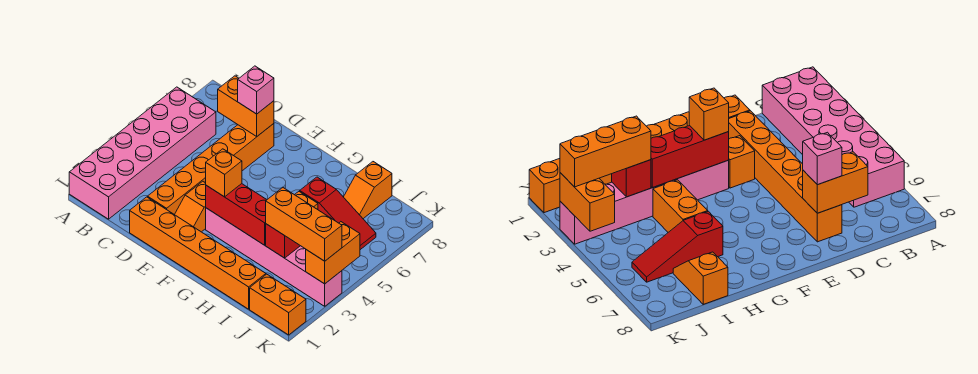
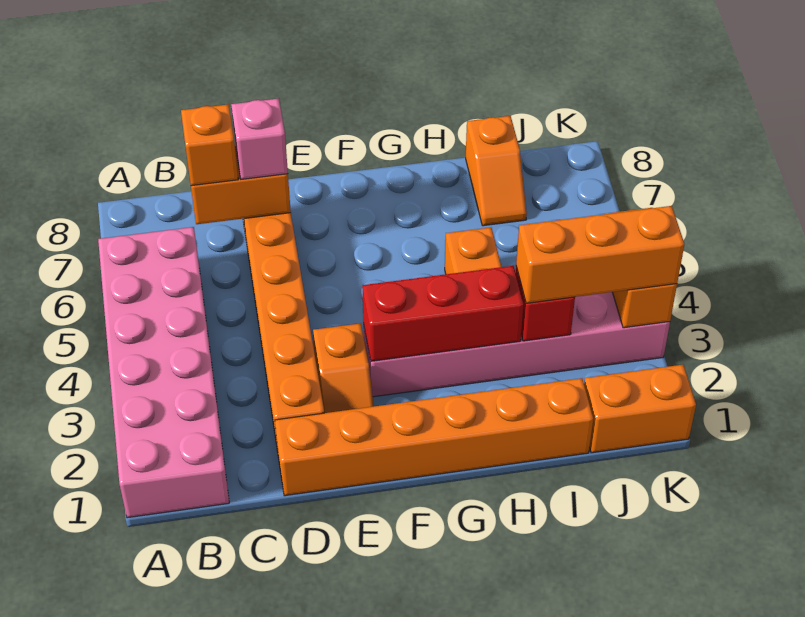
orange brick F3 level 3 -> orange brick C7 level 3
red slope H6:J6 level 1 top H -> none

